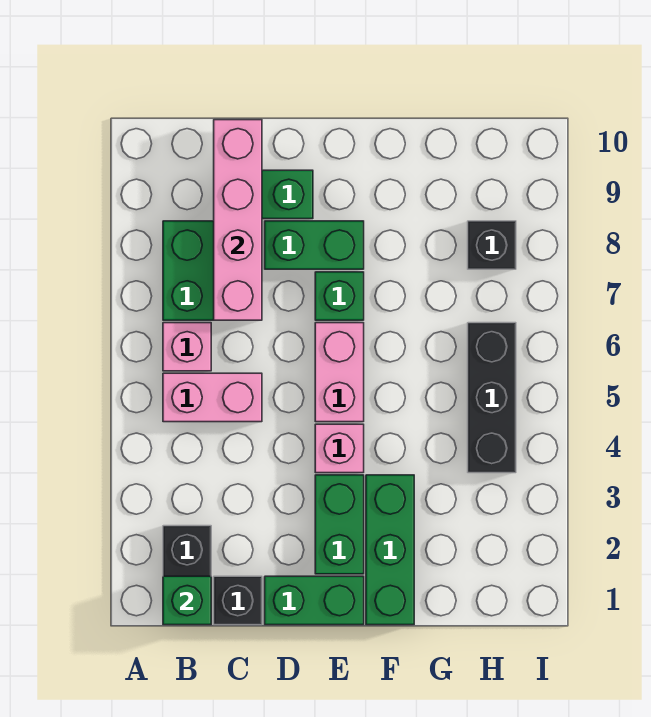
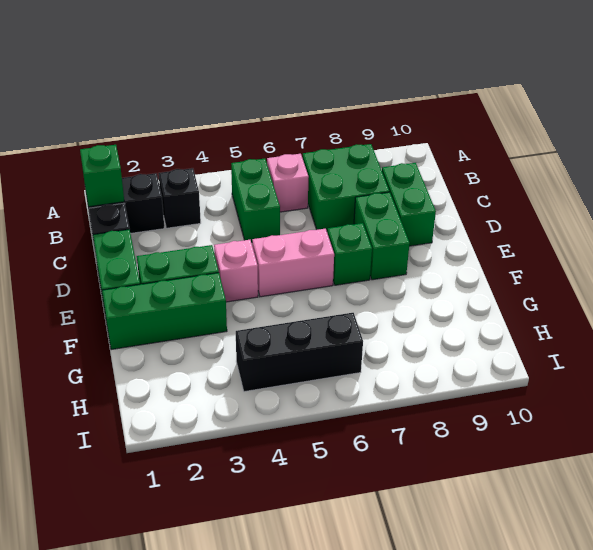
pink brick B5:C5 level 1 -> green brick B5:C5 level 1
pink brick C7:C10 level 2 -> none
black brick H8 level 1 -> black brick B3 level 1

